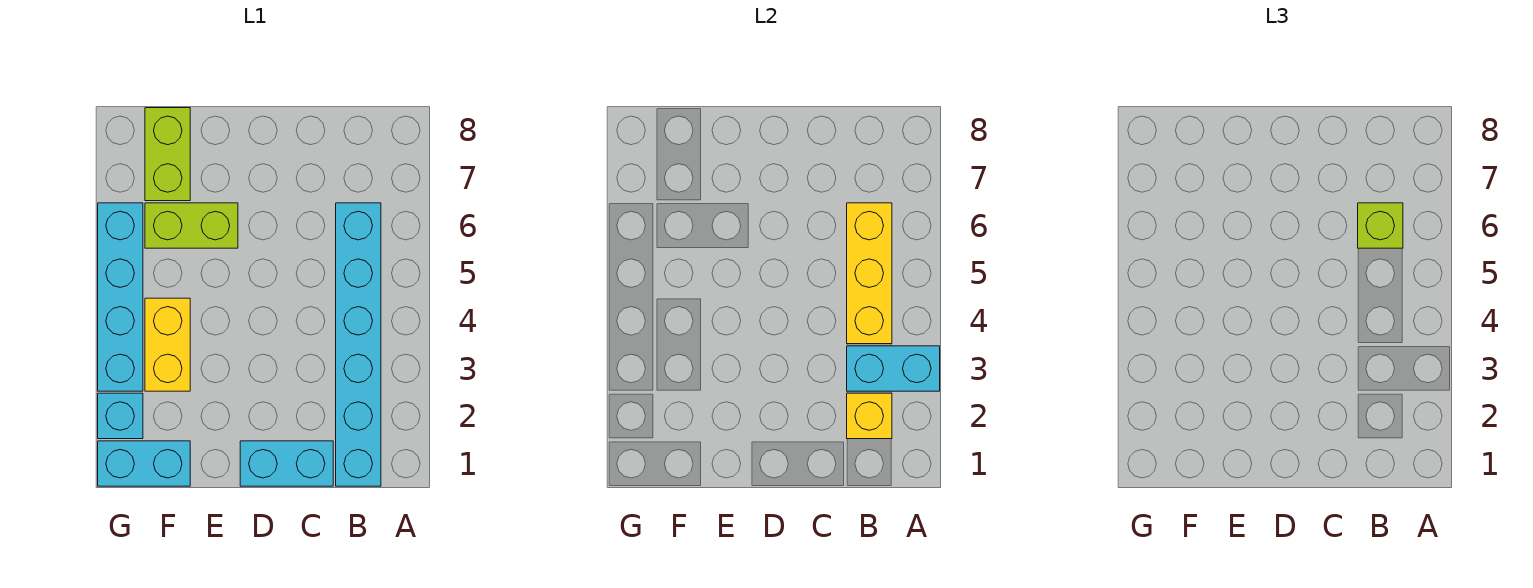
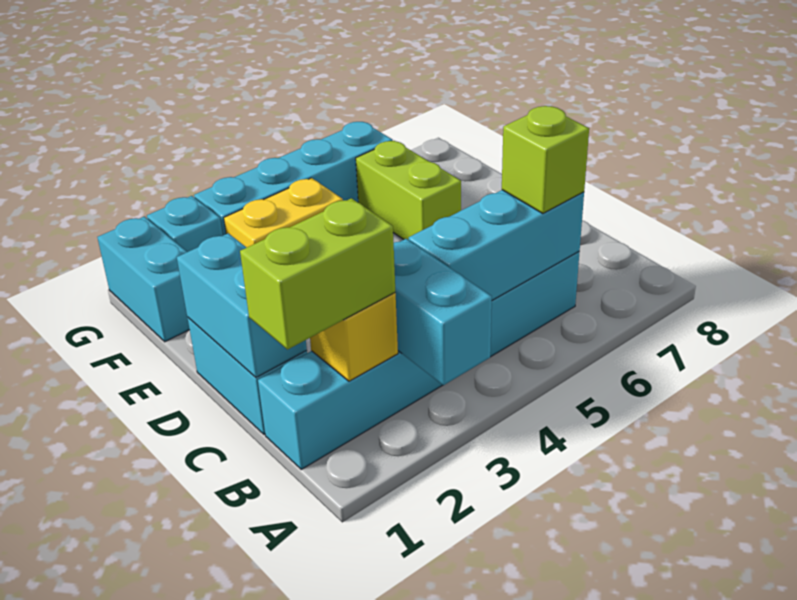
yellow brick B4:B6 level 2 -> cyan brick B4:B6 level 2
none -> cyan brick C1:D1 level 2
lime brick F7:F8 level 1 -> lime brick B1:B2 level 3

